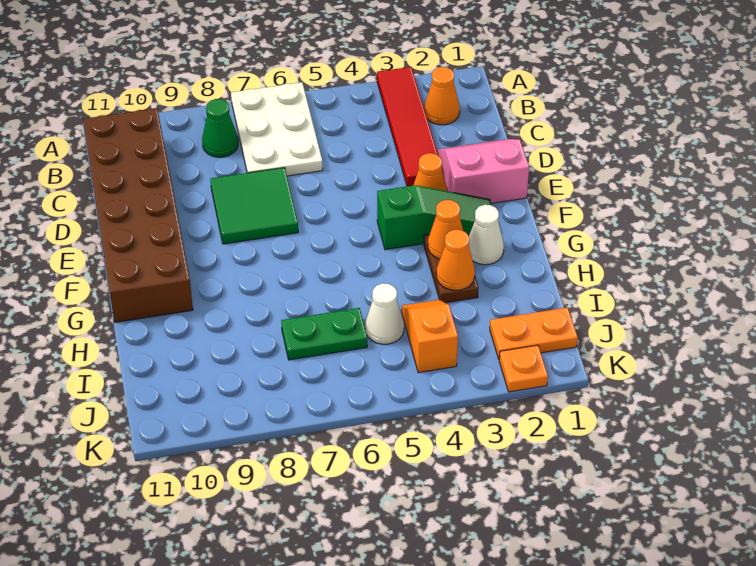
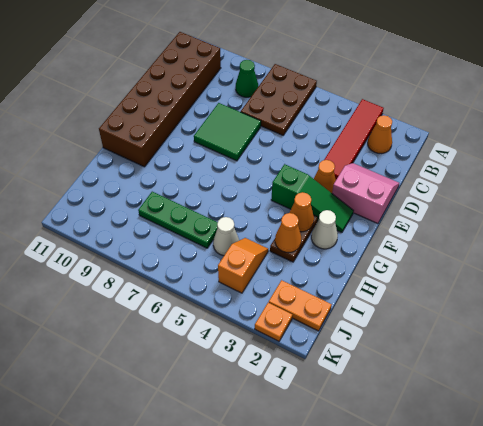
white plate A6:C7 level 1 -> brown plate A6:C7 level 1
green plate I6:I7 level 1 -> green plate I6:I8 level 1

